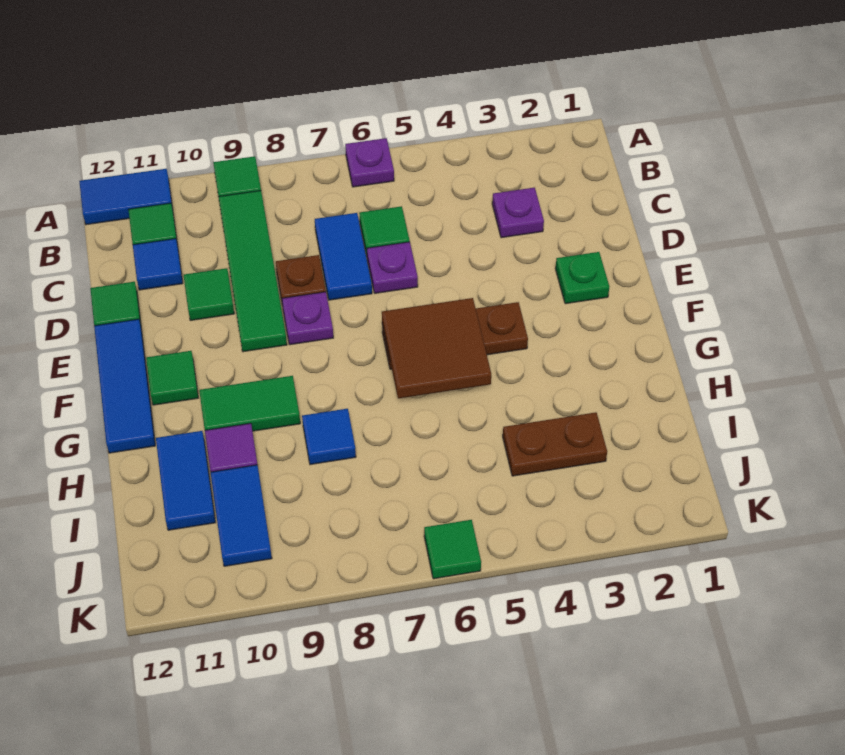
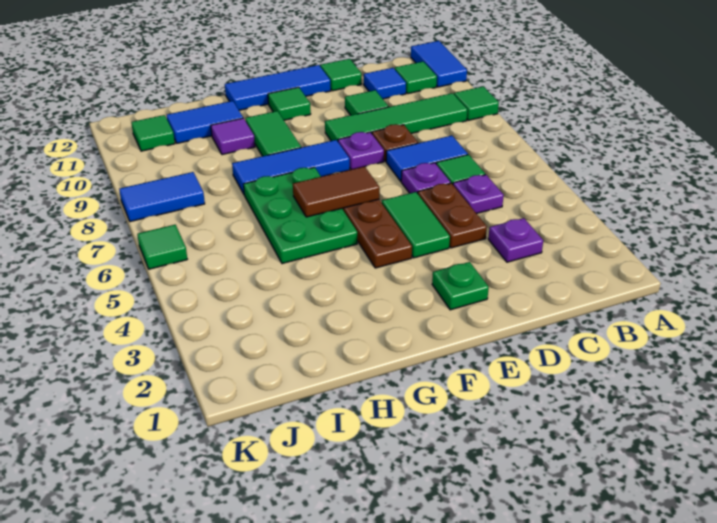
purple plate A6 level 1 -> purple plate C5 level 1
none -> green tile E4:E5 level 1
brown tile F5:G6 level 2 -> brown tile F6:G6 level 2
none -> green plate G5:H7 level 1
blue tile H8 level 1 -> blue tile F8:H8 level 1
brown plate I3:I4 level 1 -> brown plate D4:D5 level 1
blue tile I10:J10 level 1 -> blue tile J8:K8 level 1
none -> green tile J11 level 1

